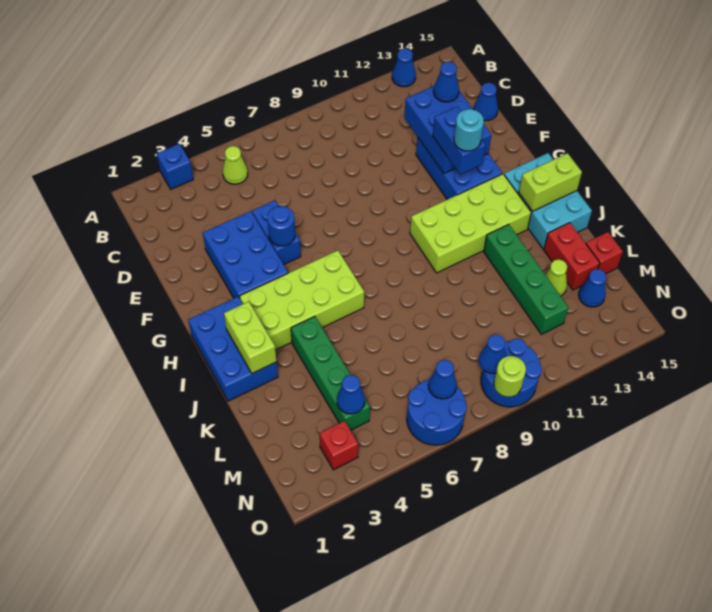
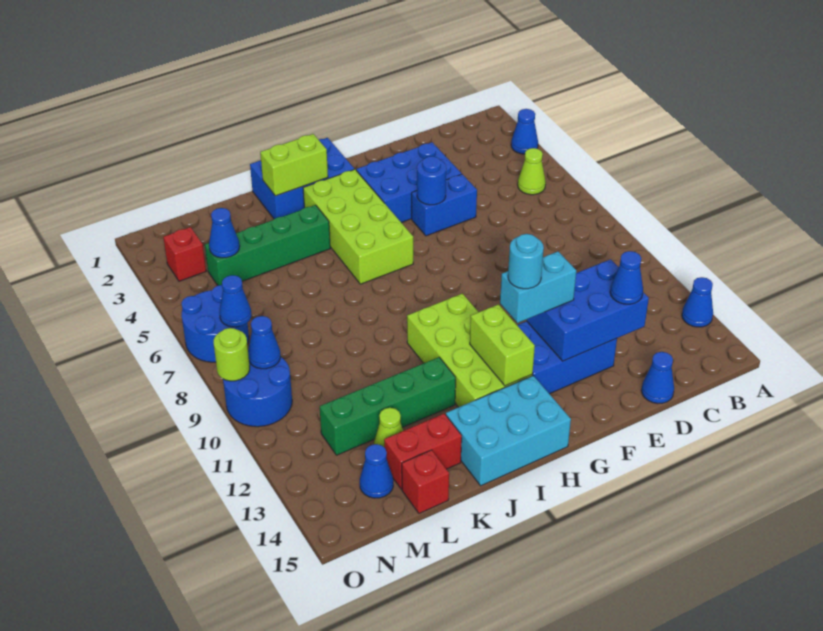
blue brick A3 level 1 -> blue cone A3 level 1
blue brick F12:G12 level 3 -> cyan brick F12:G12 level 3
lime brick I14:I15 level 2 -> lime brick H12:H13 level 2

